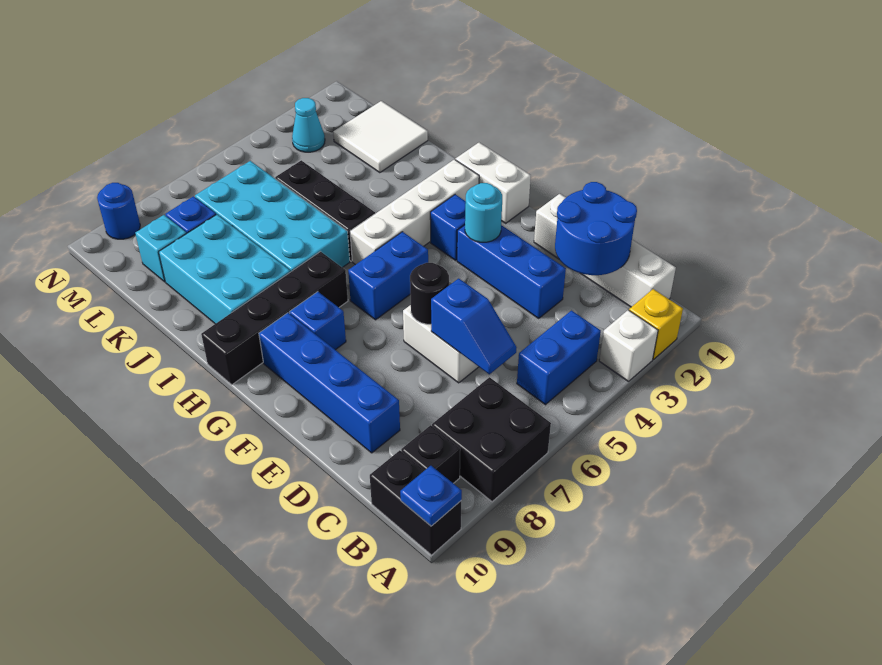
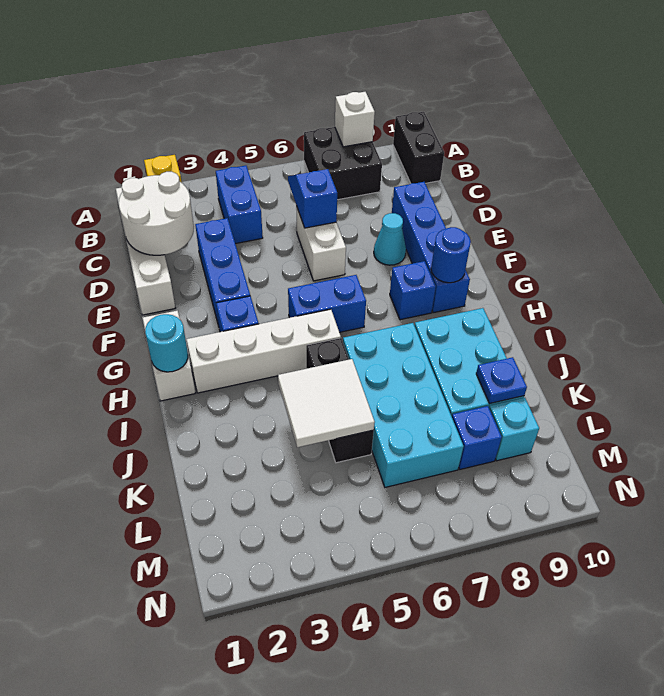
white brick A3 level 1 -> white brick A8 level 2
blue plate A10 level 2 -> blue plate K9 level 2
blue brick B4:B5 level 1 -> blue brick B4:C4 level 1
black brick B9 level 1 -> none
blue round brick C1:D2 level 2 -> white round brick C1:D2 level 2
black round brick E6 level 2 -> none
cyan round brick F3 level 2 -> cyan round brick H1 level 2
black brick H7:H10 level 1 -> none
white tile K1:L2 level 1 -> white tile J4:K5 level 2
cyan cone M3 level 1 -> cyan cone E8 level 1
blue round brick N9 level 1 -> blue round brick G9 level 2

